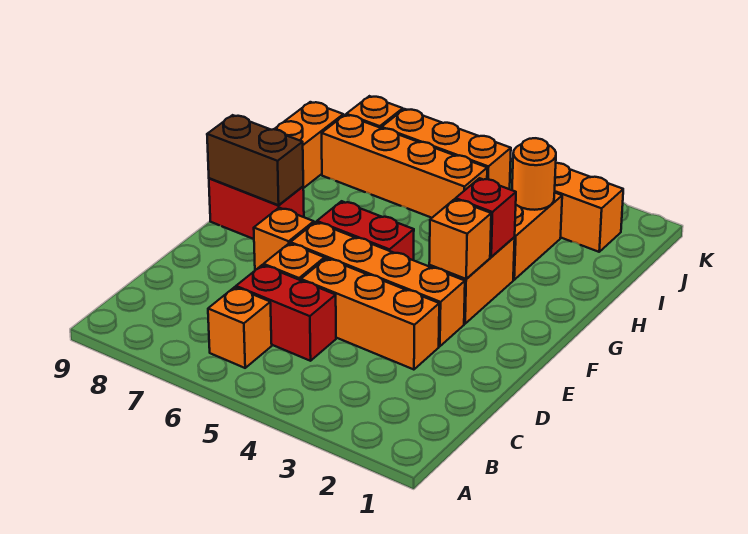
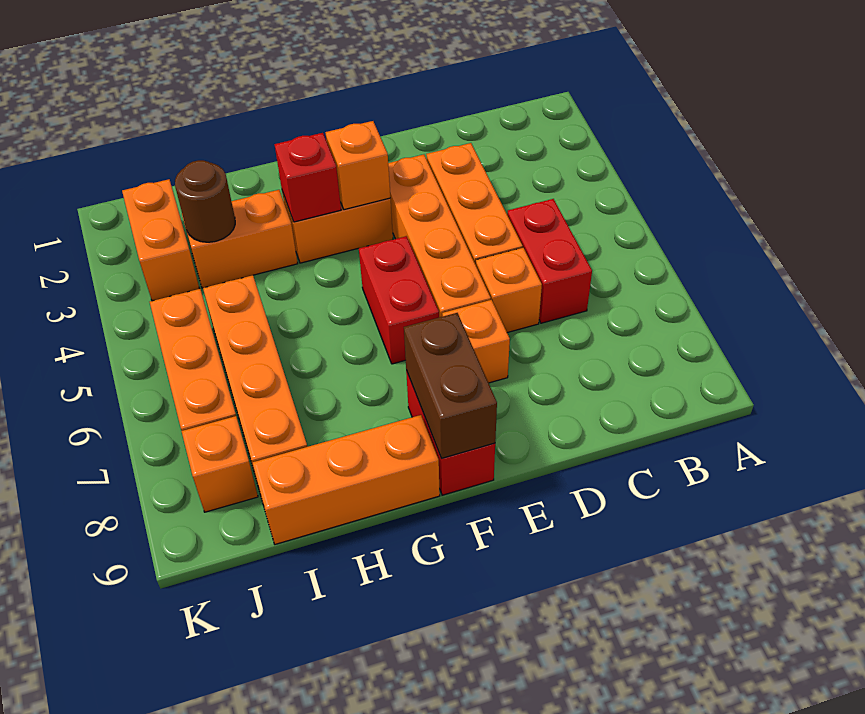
orange brick B6 level 1 -> none
orange round brick I3 level 2 -> brown round brick I3 level 2

